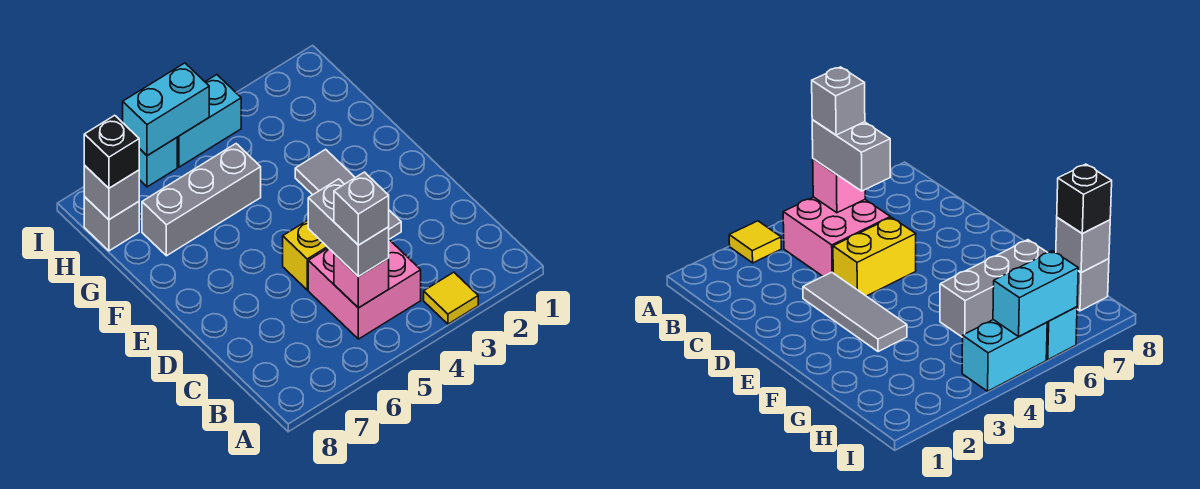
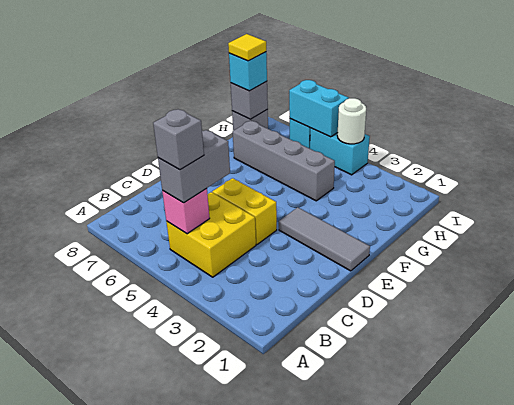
yellow tile A3 level 1 -> yellow tile H8 level 4
pink brick B4:C5 level 1 -> yellow brick B4:C5 level 1
grey tile D3:F3 level 1 -> grey tile E1:E3 level 1
grey brick G5:G7 level 1 -> grey brick G4:G7 level 1
black brick H8 level 3 -> cyan brick H8 level 3
none -> white round brick I4 level 2

